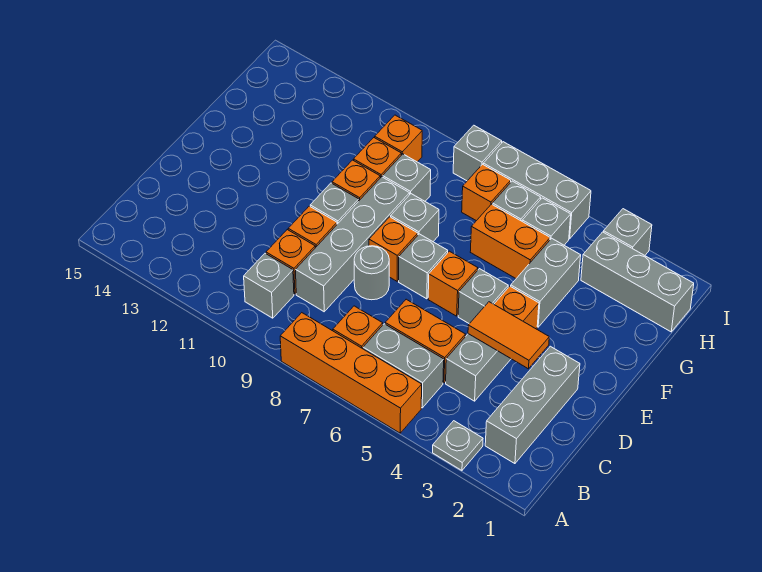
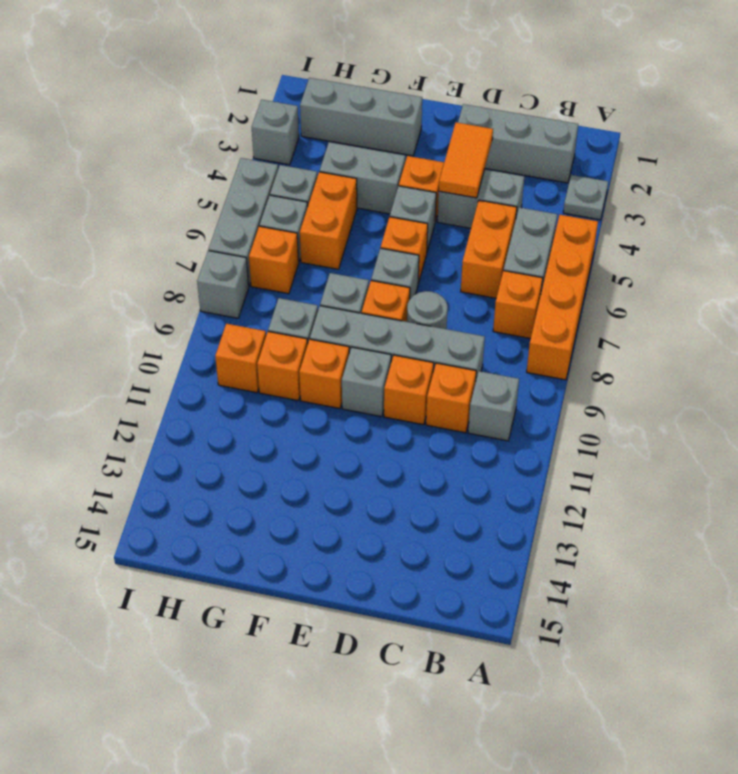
grey brick H1:H3 level 1 -> grey brick F2:H2 level 1

